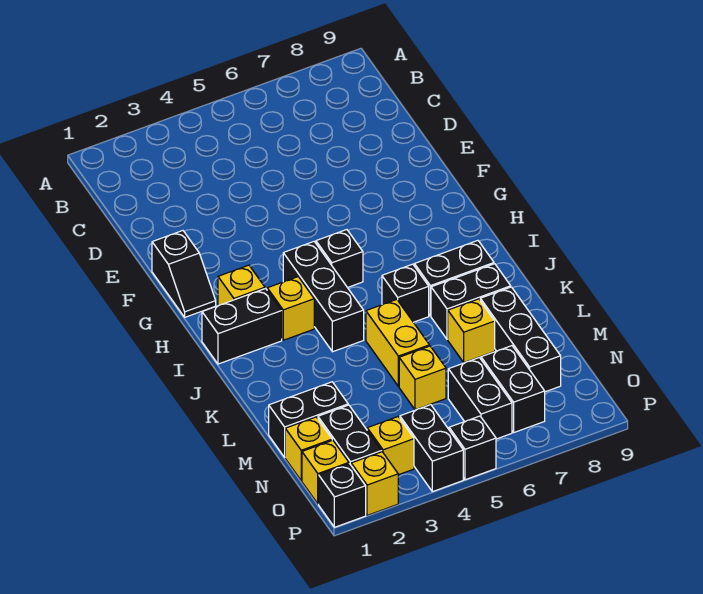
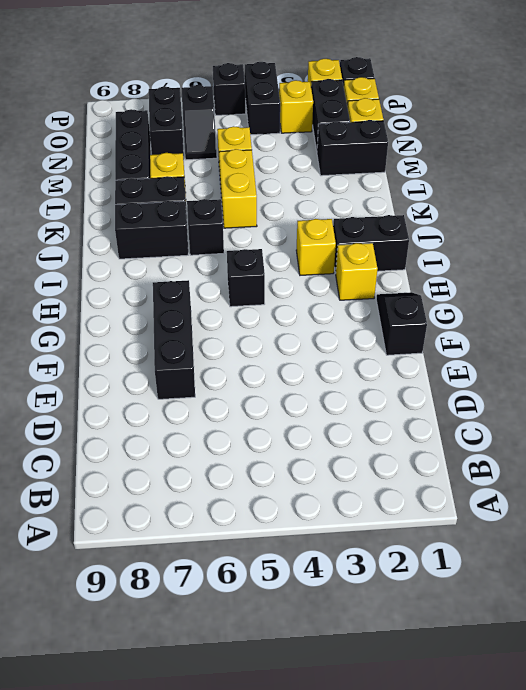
black brick H4:J4 level 1 -> black brick E7:G7 level 1
black brick N6:O6 level 1 -> black slope N6:O6 level 1 top O

